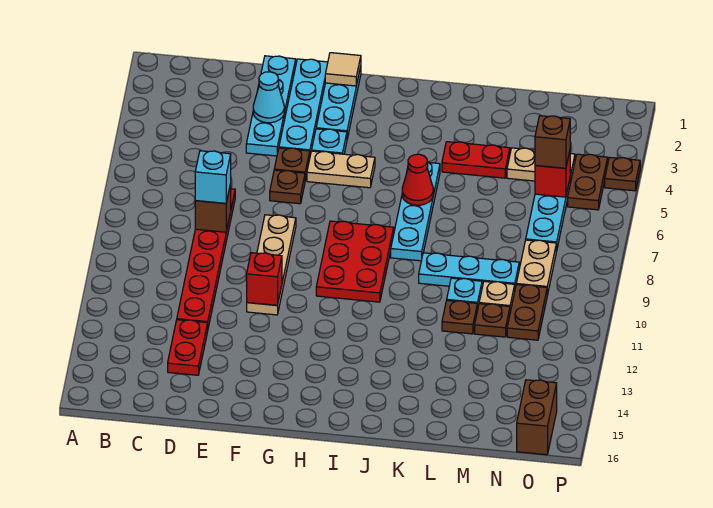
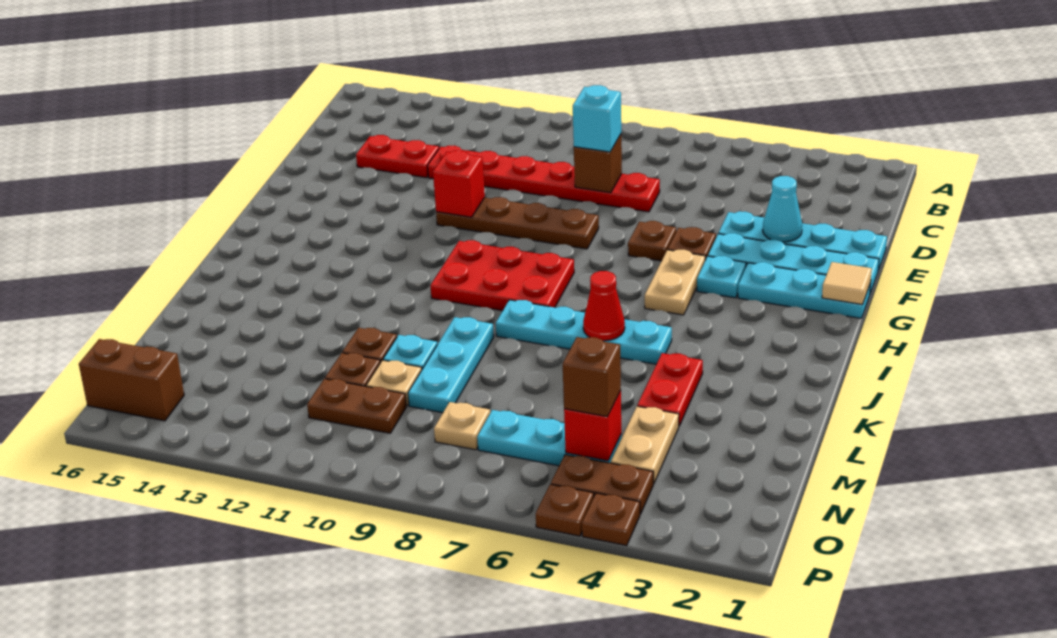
tan plate F8:F11 level 1 -> brown plate F8:F11 level 1
tan plate N8:N9 level 1 -> tan plate N8 level 1
none -> brown plate P5 level 1

